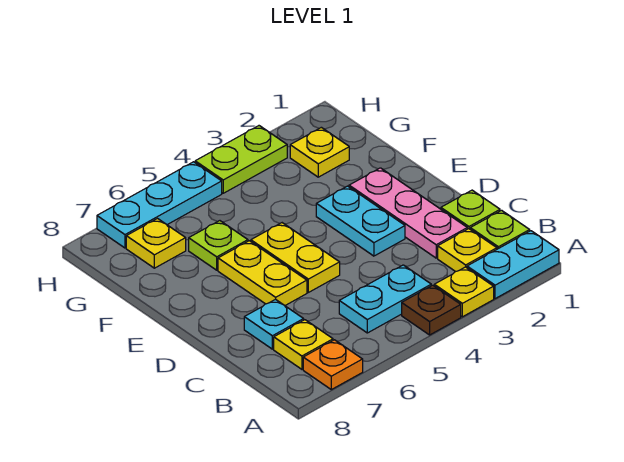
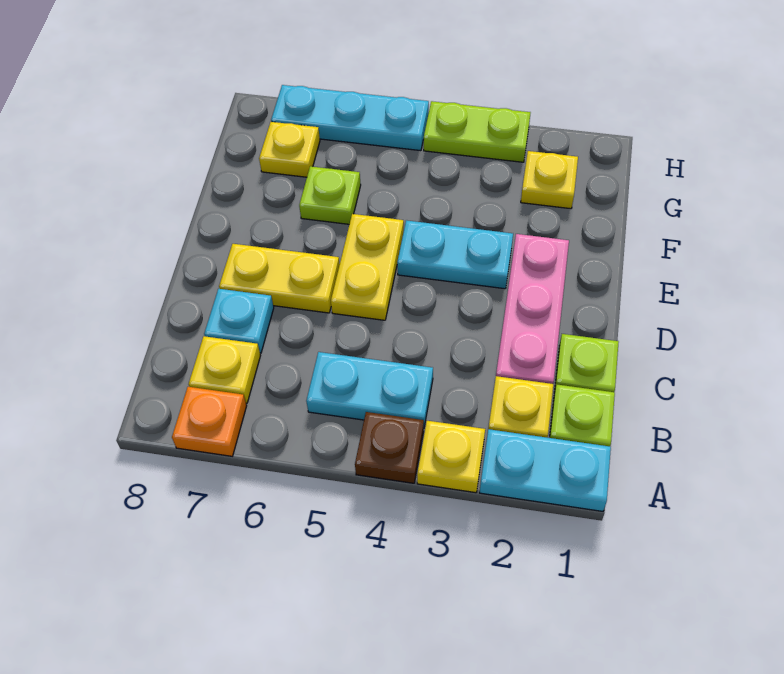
cyan plate D3:E3 level 1 -> cyan plate E3:E4 level 1
yellow plate D6:E6 level 1 -> yellow plate D6:D7 level 1

